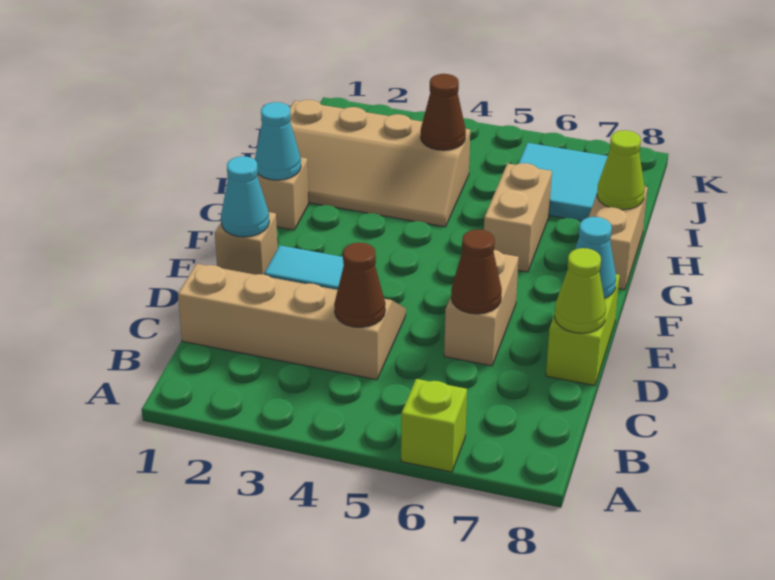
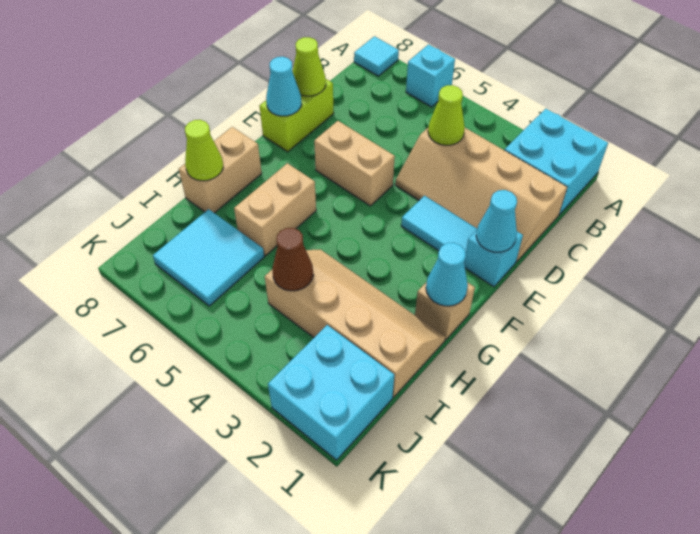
none -> cyan brick A1:B2 level 1
lime brick A6 level 1 -> cyan brick A6 level 1
none -> cyan tile A8 level 1
brown cone C4 level 2 -> lime cone C4 level 2
tan brick D6:E6 level 1 -> tan brick E5:E6 level 1
brown cone D6 level 2 -> none
tan brick E1 level 1 -> cyan brick E1 level 1
none -> cyan brick J1:K2 level 1

